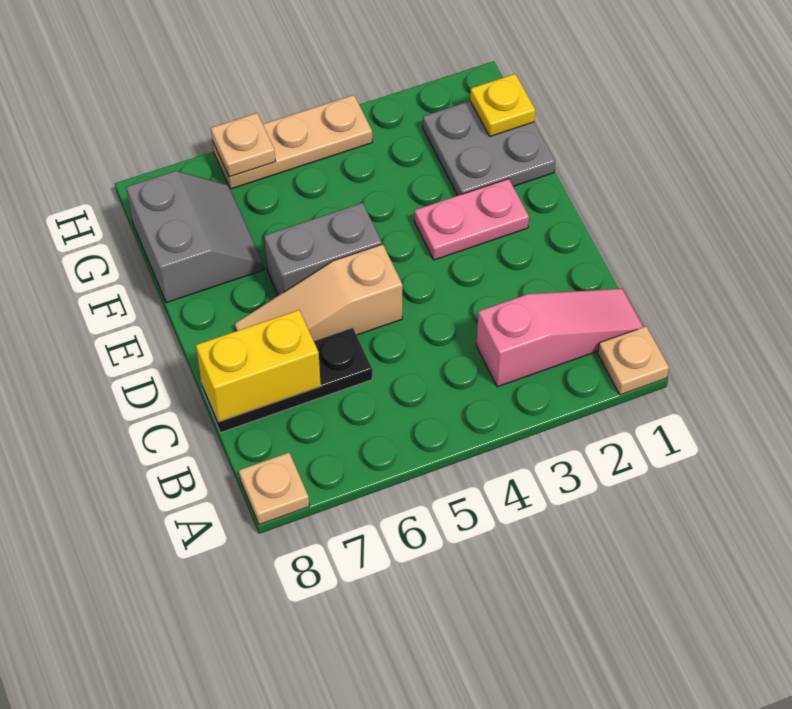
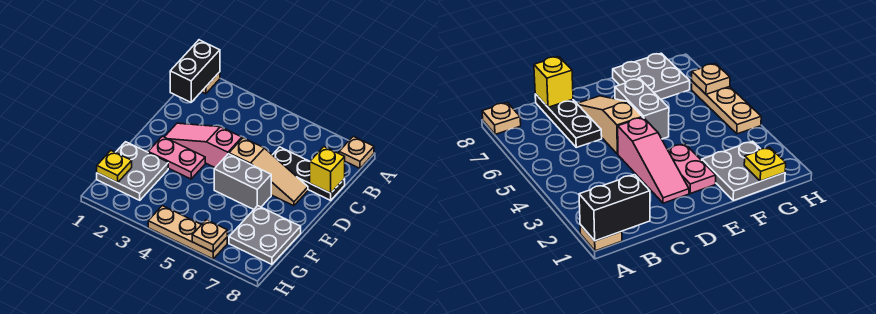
none -> black brick A1:B1 level 2
pink slope B1:B3 level 1 top 3 -> pink slope D2:D4 level 1 top 4
yellow brick C7:C8 level 2 -> yellow brick C8 level 2
grey slope F7:G8 level 1 top 8 -> grey plate F7:G8 level 1

